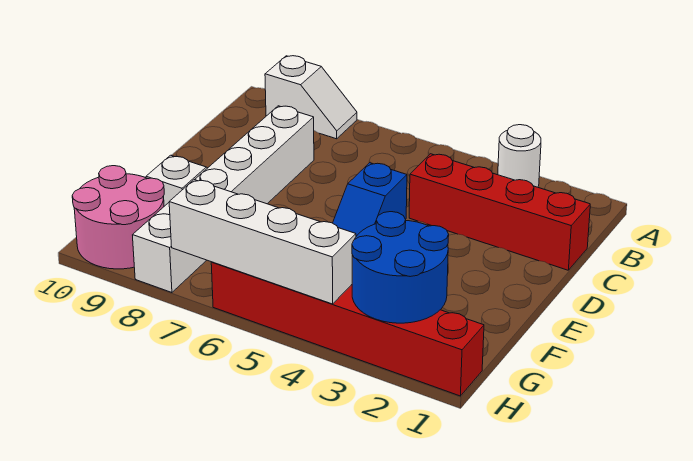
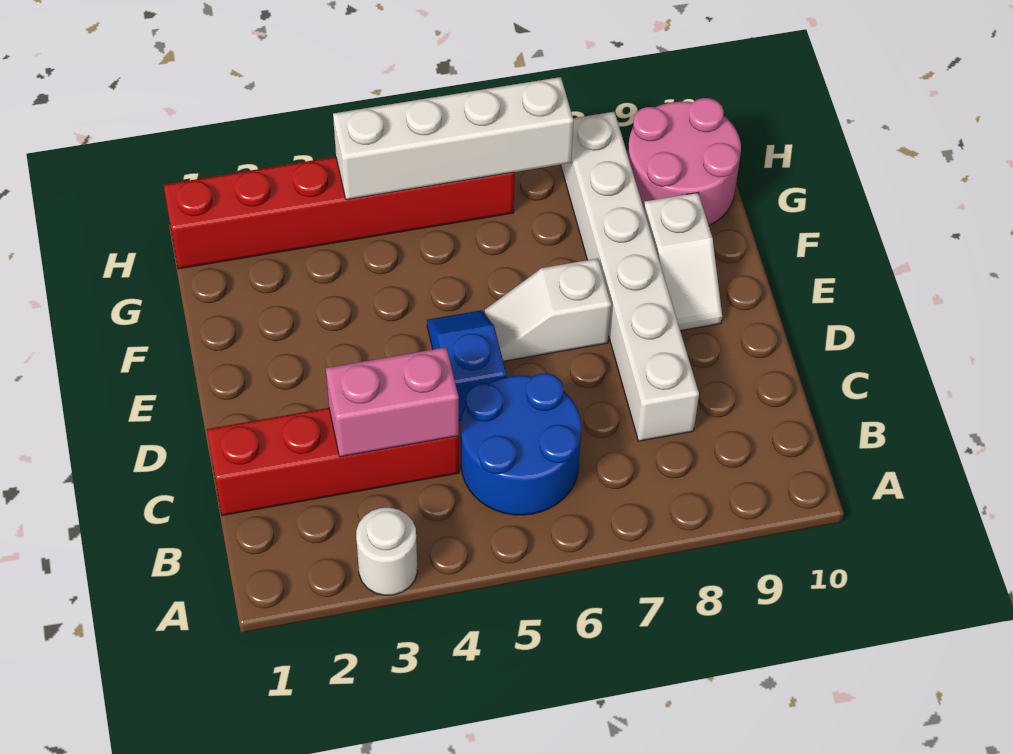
white slope A8:A9 level 1 top 9 -> white slope E6:E7 level 1 top 7
none -> pink brick C3:C4 level 2
blue round brick G2:H3 level 2 -> blue round brick B5:C6 level 1

